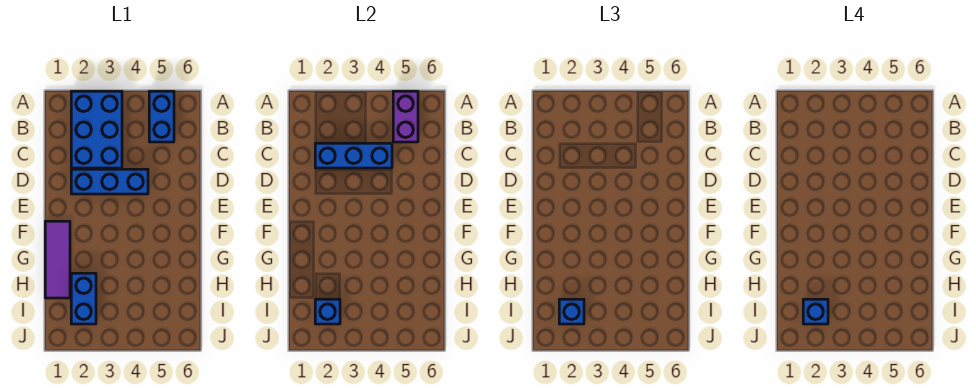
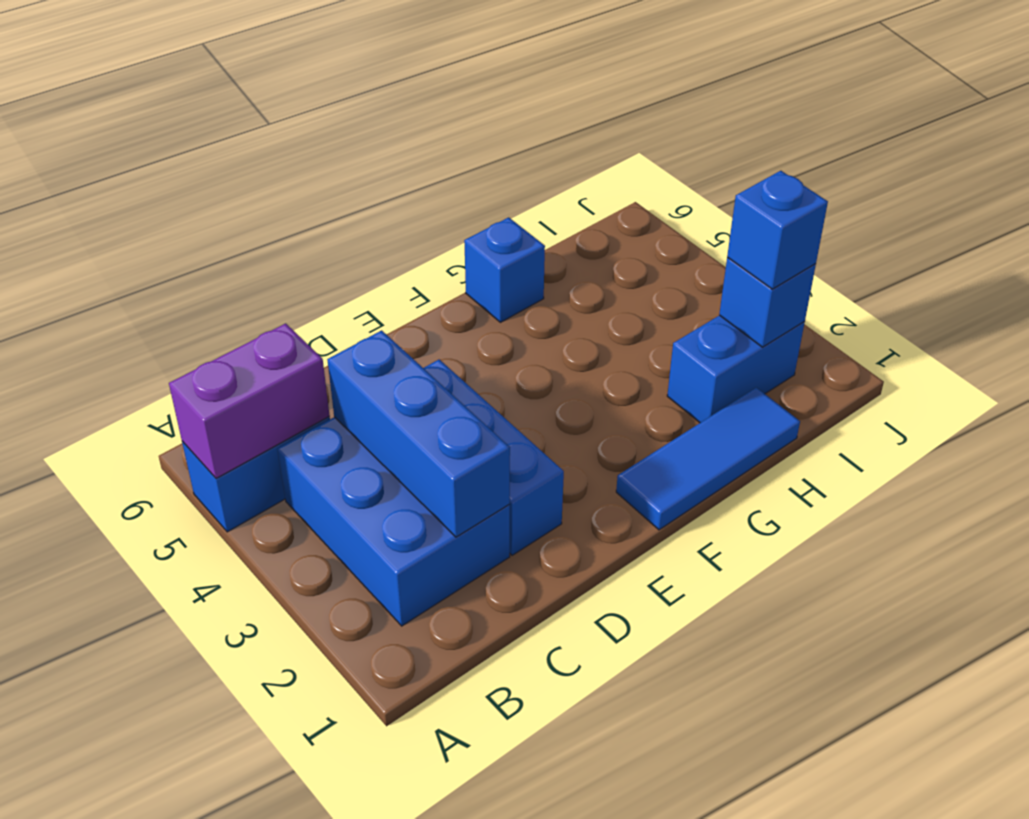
blue brick A2:C3 level 1 -> blue brick B2:C4 level 1
purple tile F1:H1 level 1 -> blue tile F1:H1 level 1
blue brick I2 level 4 -> blue brick G6 level 1

